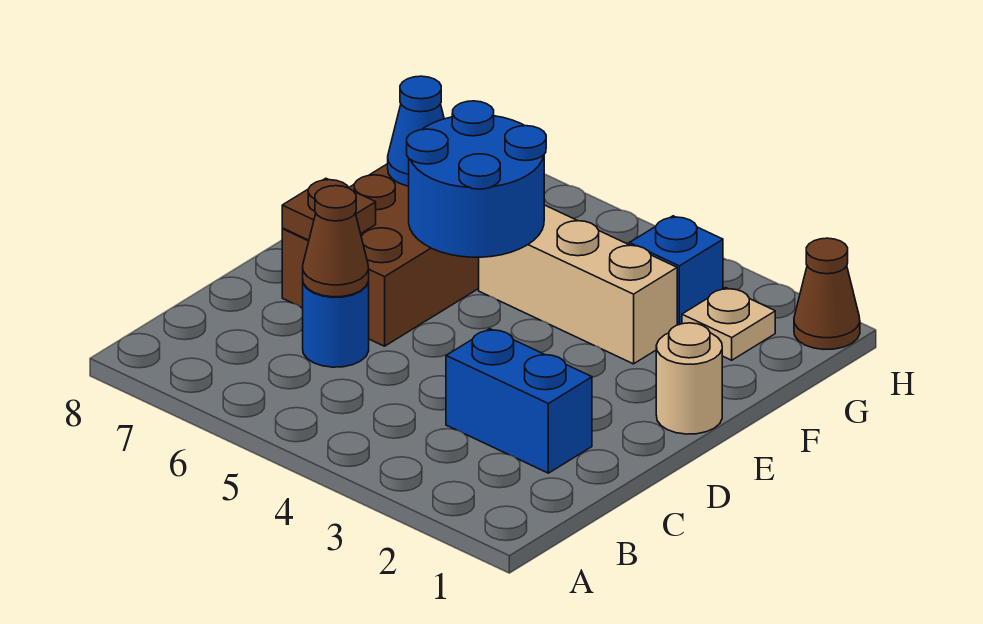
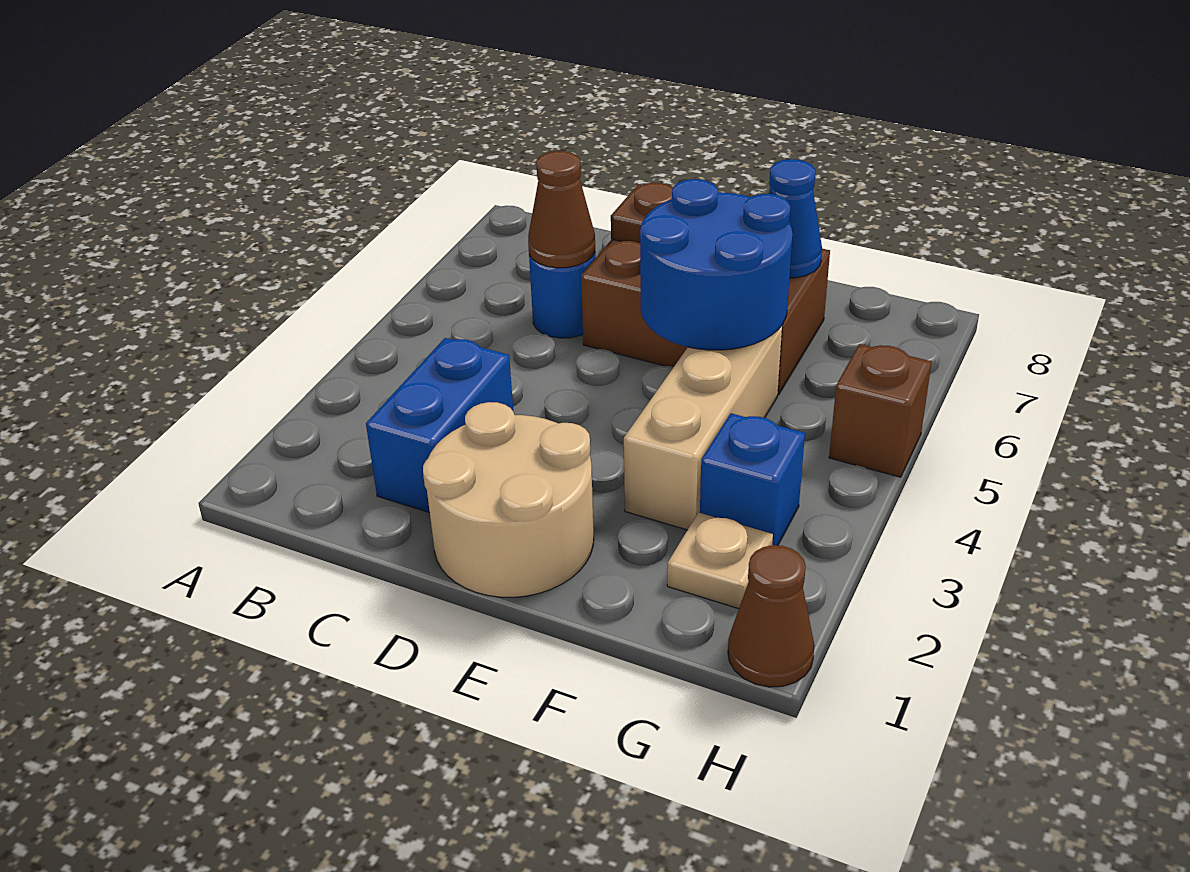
tan round brick E1 level 1 -> tan round brick D1:E2 level 1
none -> brown brick H5 level 1

